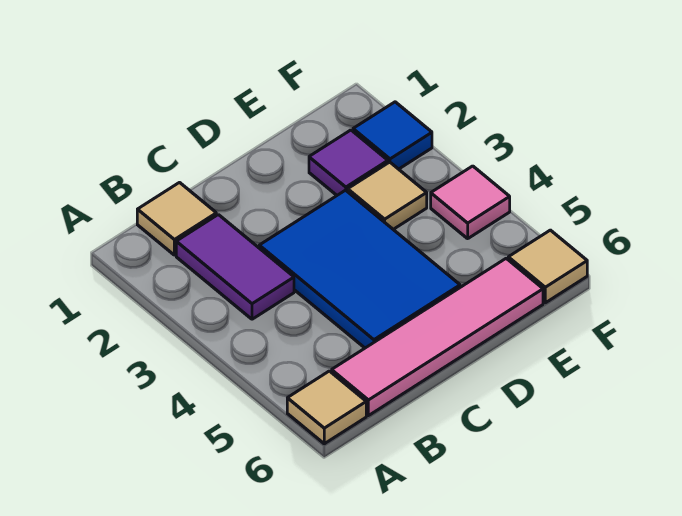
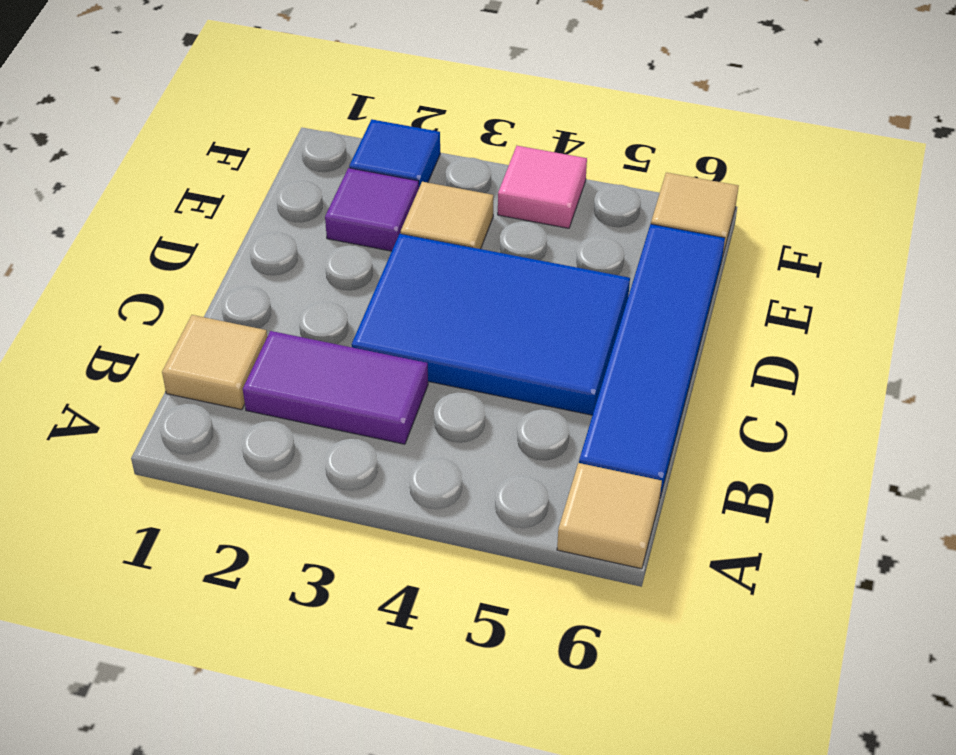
pink tile B6:E6 level 1 -> blue tile B6:E6 level 1

